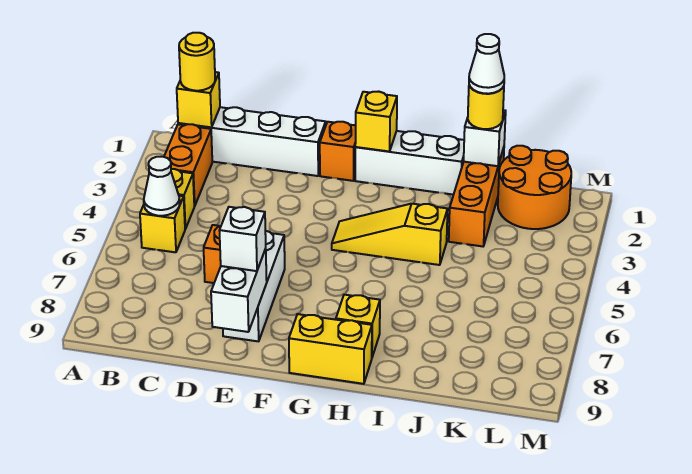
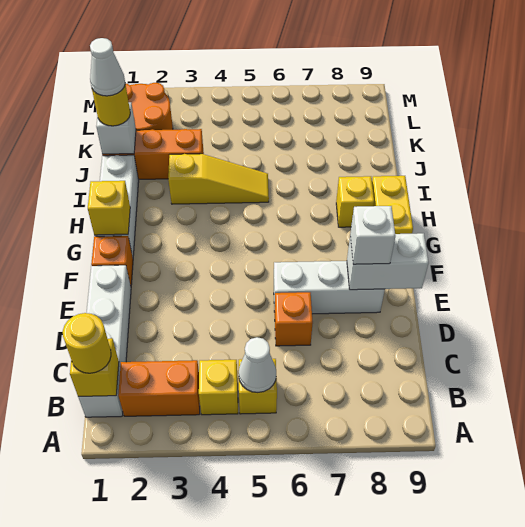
yellow slope G4:I4 level 1 top I -> yellow slope I3:I5 level 1 top 3

